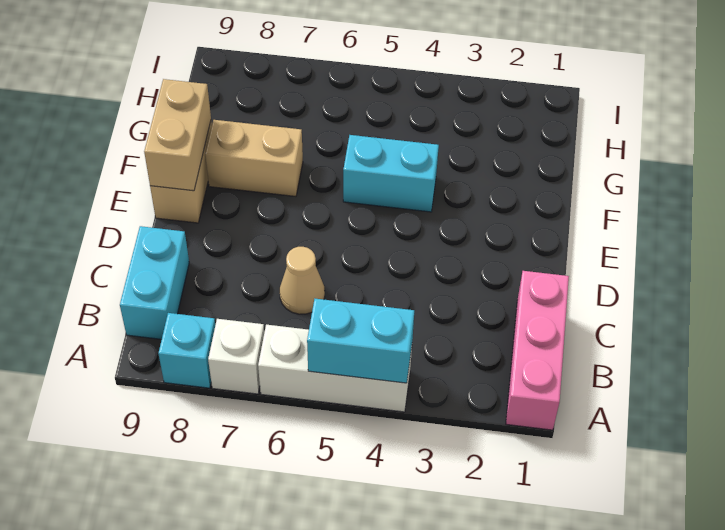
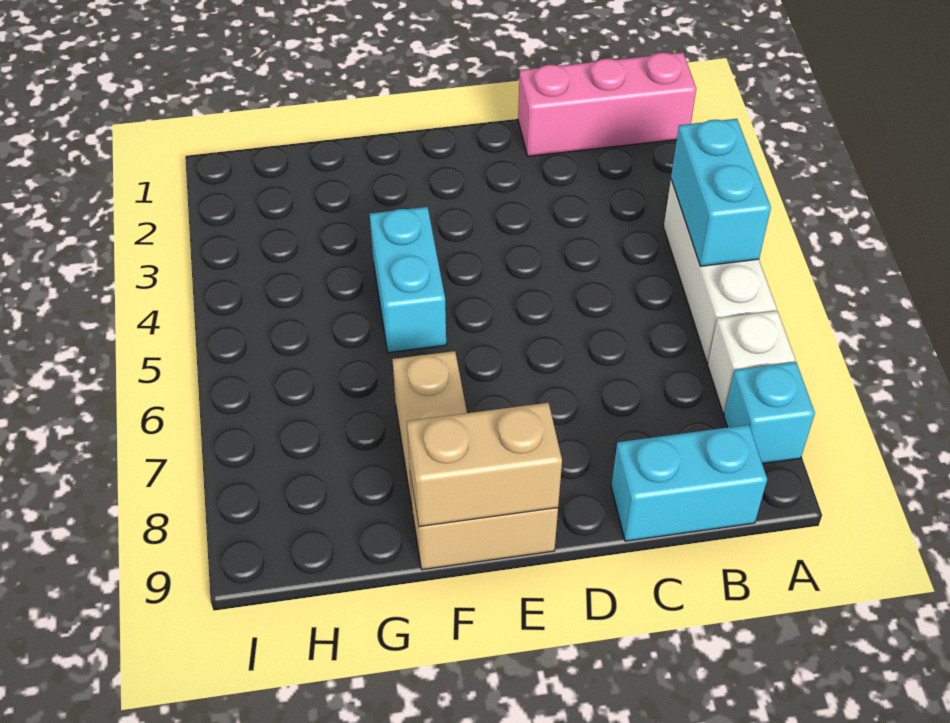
tan cone C6 level 1 -> none

